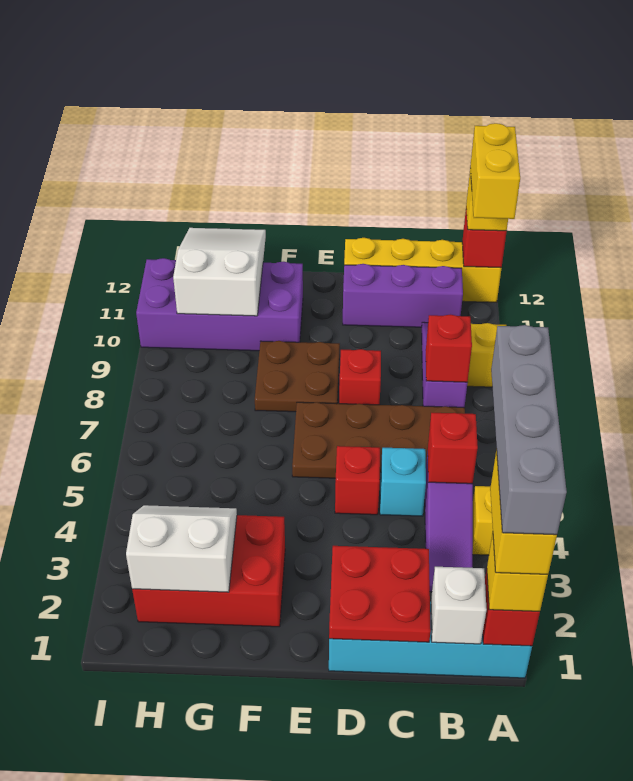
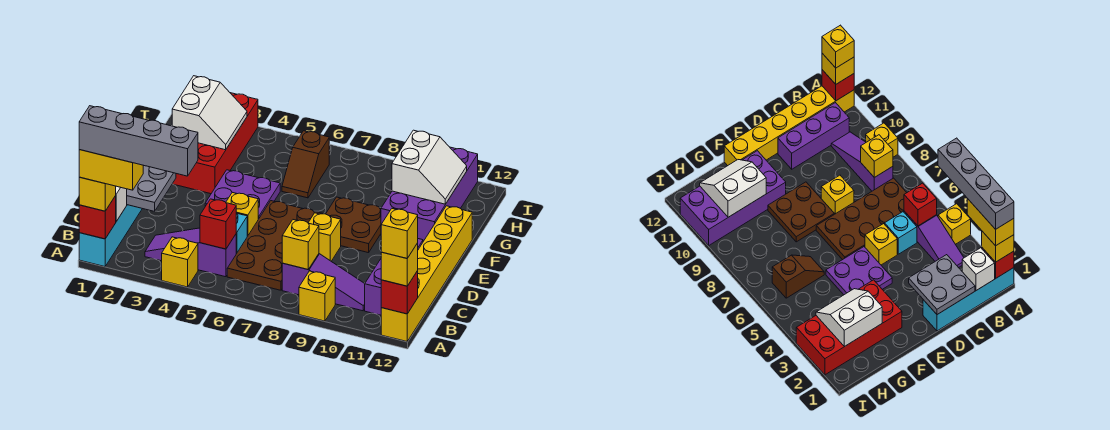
yellow brick A11:A12 level 4 -> yellow brick A12 level 4
yellow brick A12:D12 level 1 -> yellow brick A12:F12 level 1
red brick B8 level 2 -> yellow brick B8 level 2
red plate C1:D2 level 2 -> grey plate C1:D2 level 2
red brick D5 level 1 -> yellow brick D5 level 1
red brick D8 level 1 -> yellow brick D8 level 1
none -> purple plate E4:F5 level 1
red brick F2:H3 level 1 -> red brick F2:I3 level 1
none -> brown slope G6:H6 level 1 top H
white slope G10:H12 level 2 top 10 -> white slope G10:H11 level 2 top 10

